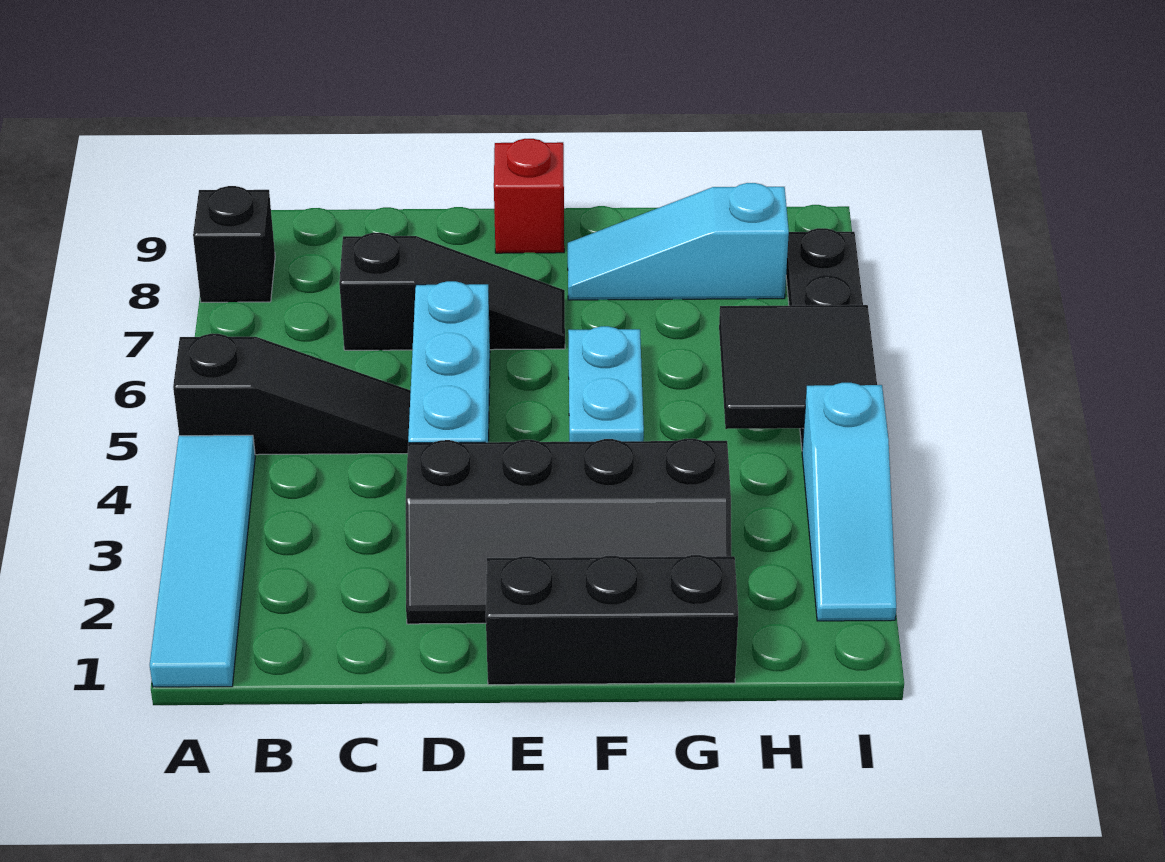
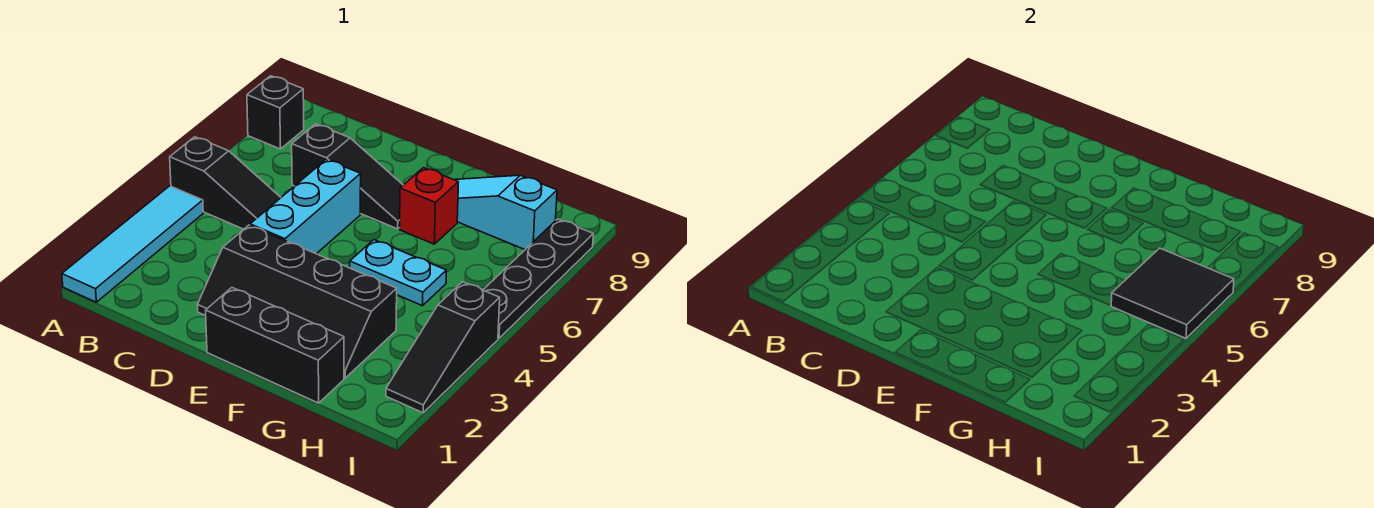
red brick E9 level 1 -> red brick F7 level 1
cyan plate F5:F6 level 1 -> cyan plate F5:G5 level 1
cyan slope I2:I4 level 1 top 4 -> black slope I2:I4 level 1 top 4

